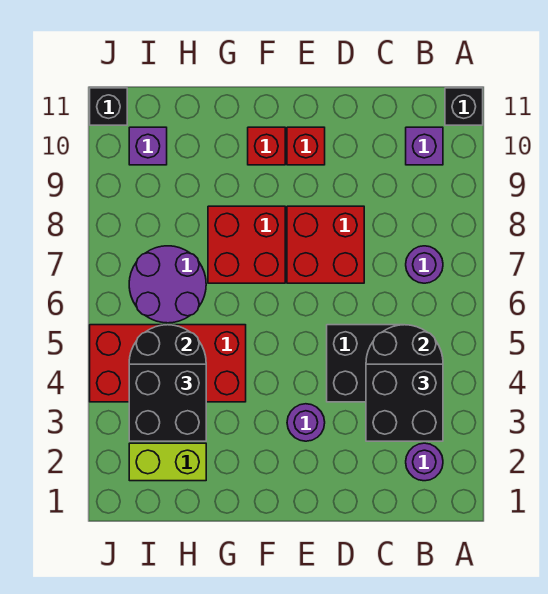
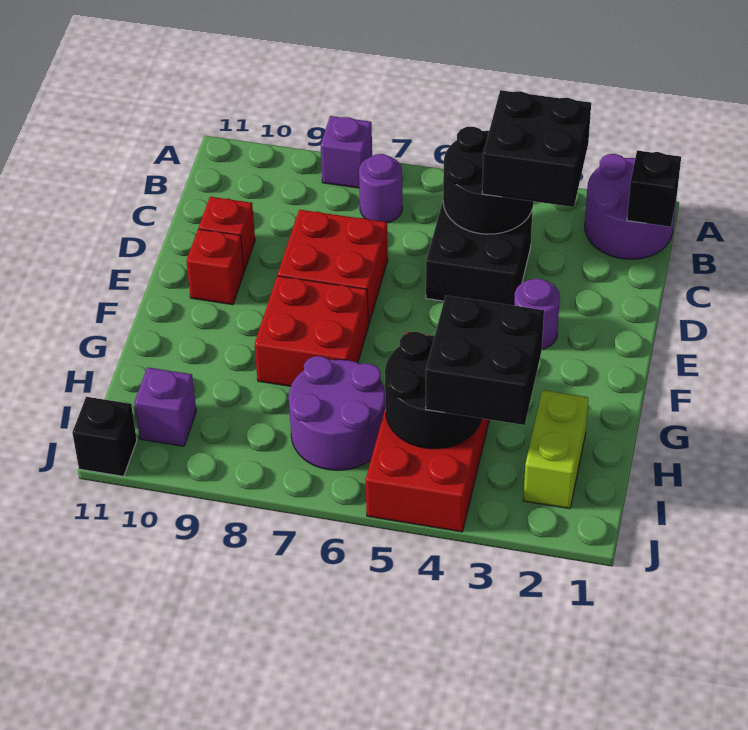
black brick A11 level 1 -> black brick B1 level 2
purple round brick B2 level 1 -> purple round brick A1:B2 level 1
purple brick B10 level 1 -> purple brick A8 level 1
red brick F10 level 1 -> red brick D10 level 1

